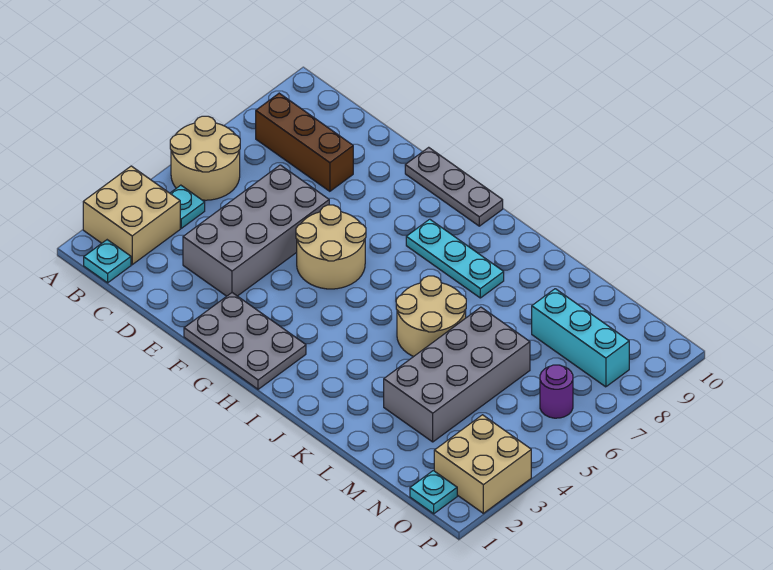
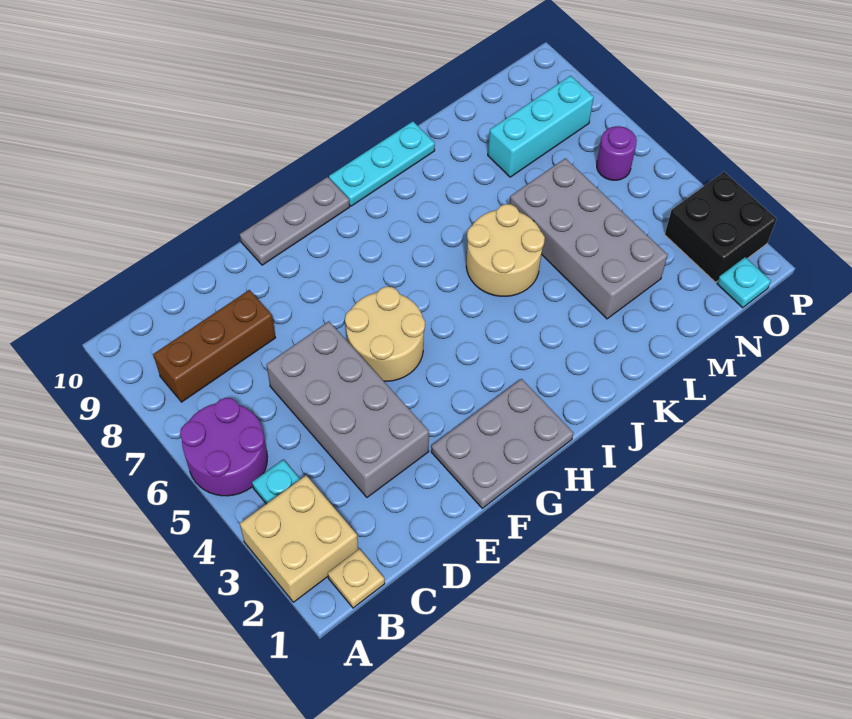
tan round brick A5:B6 level 1 -> purple round brick A5:B6 level 1
cyan plate B1 level 1 -> tan plate B1 level 1
cyan plate H8:J8 level 1 -> cyan plate I10:K10 level 1
tan brick O2:P3 level 1 -> black brick O2:P3 level 1

